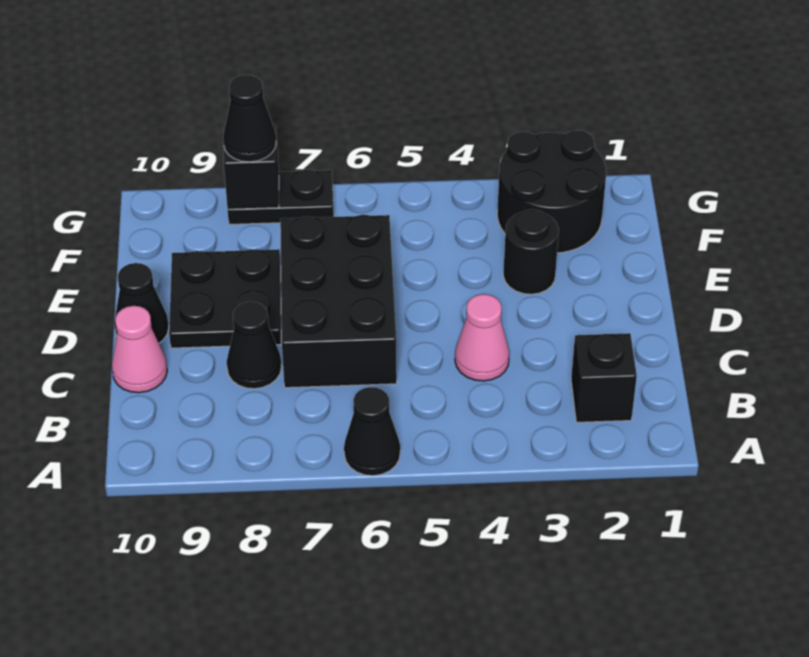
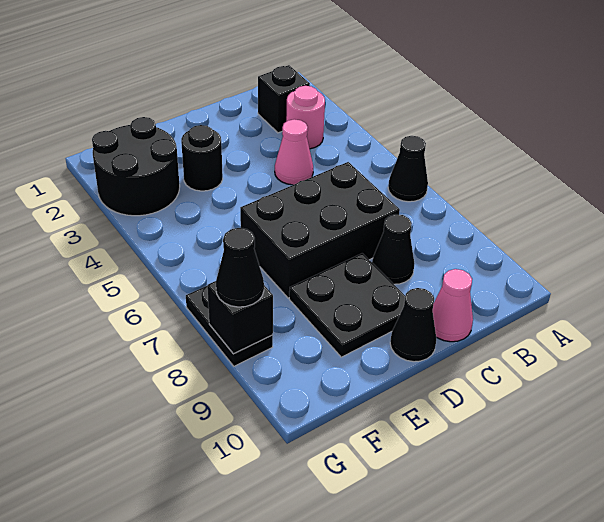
none -> pink round brick B3 level 1

